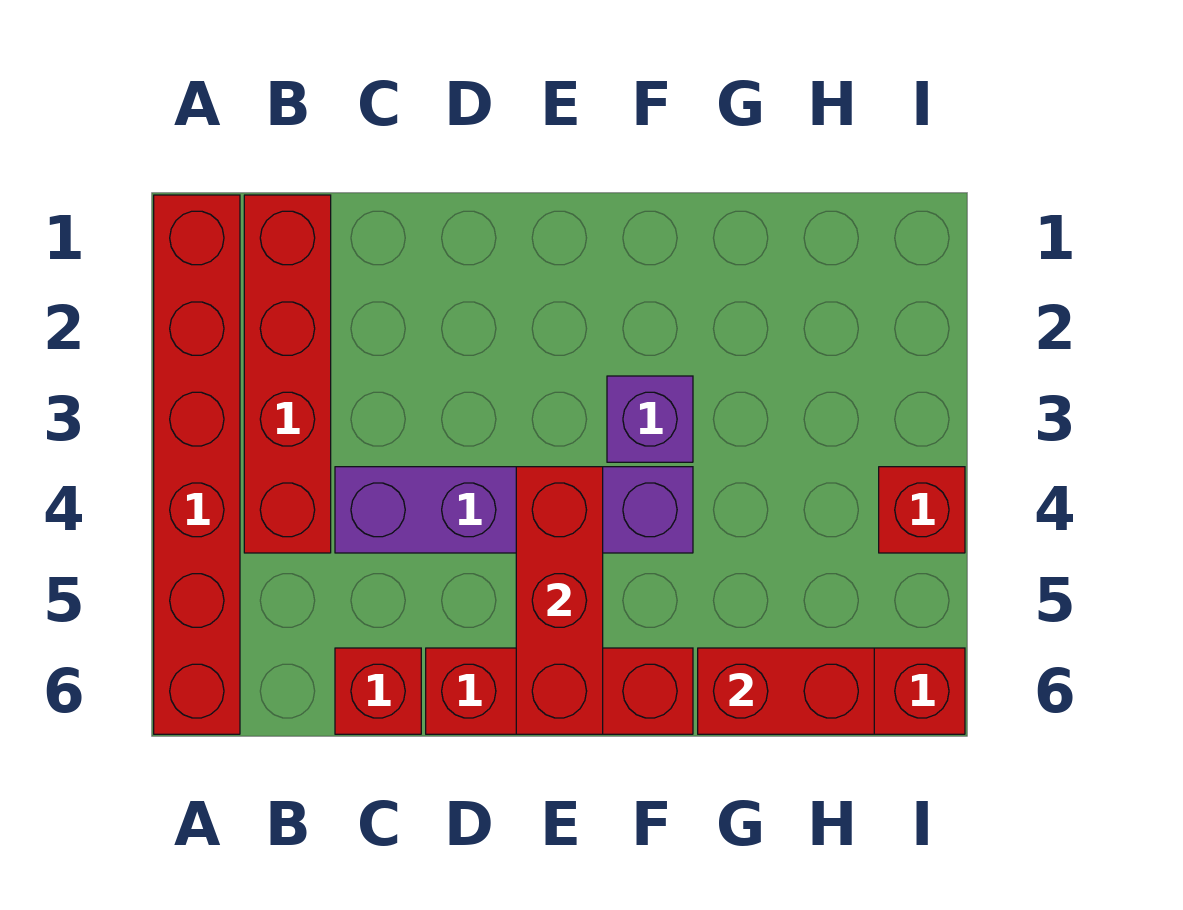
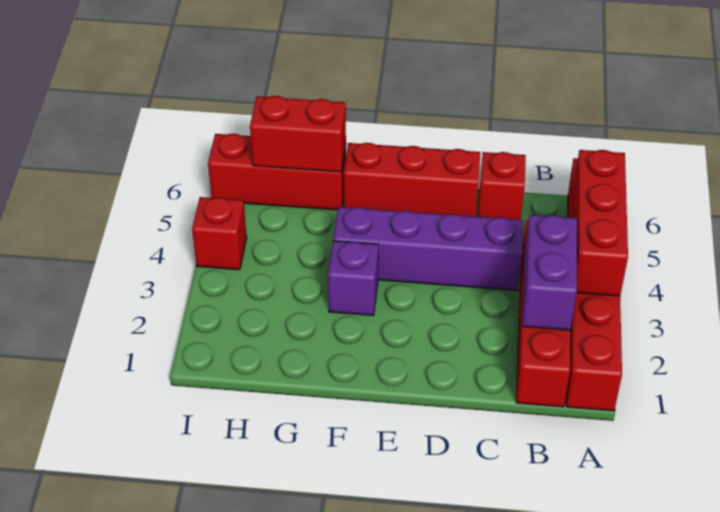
none -> purple brick B2:B3 level 2
red brick E4:E6 level 2 -> red brick A3:A5 level 2

